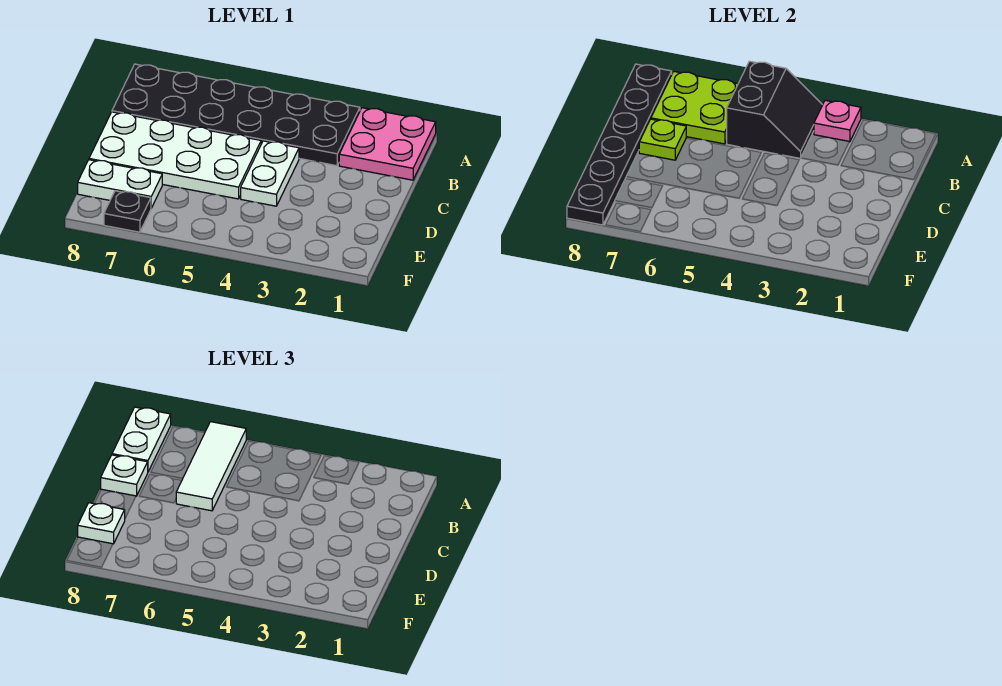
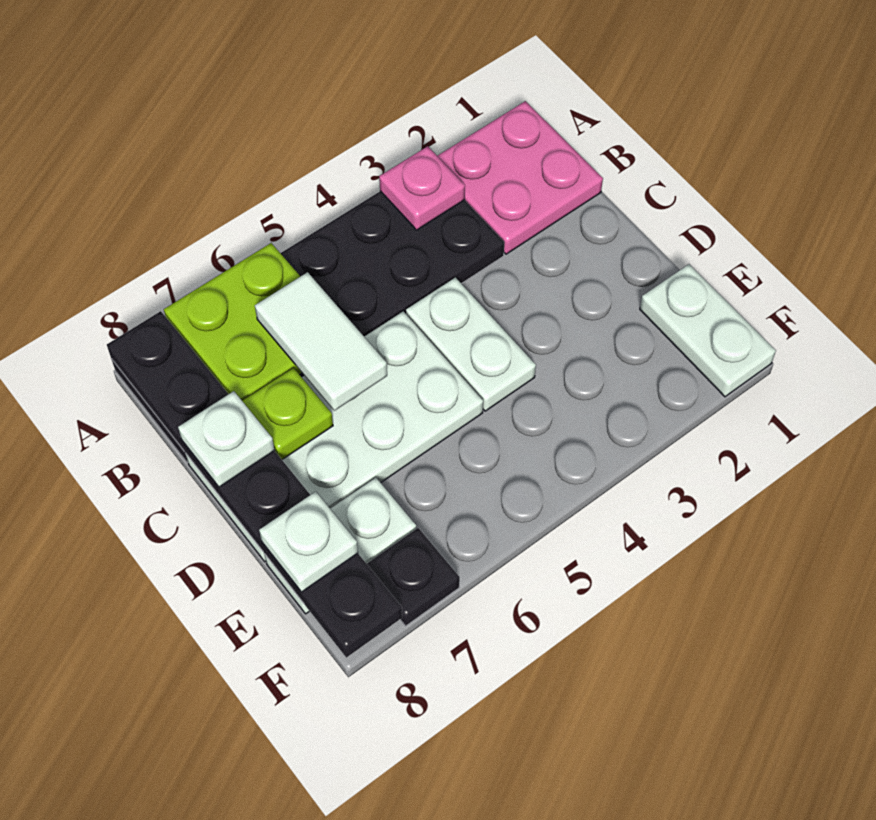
black slope A4:B5 level 2 top 5 -> none
white tile A6:C6 level 3 -> white tile B6:C6 level 3
white plate A8:B8 level 3 -> white plate E1:F1 level 1

